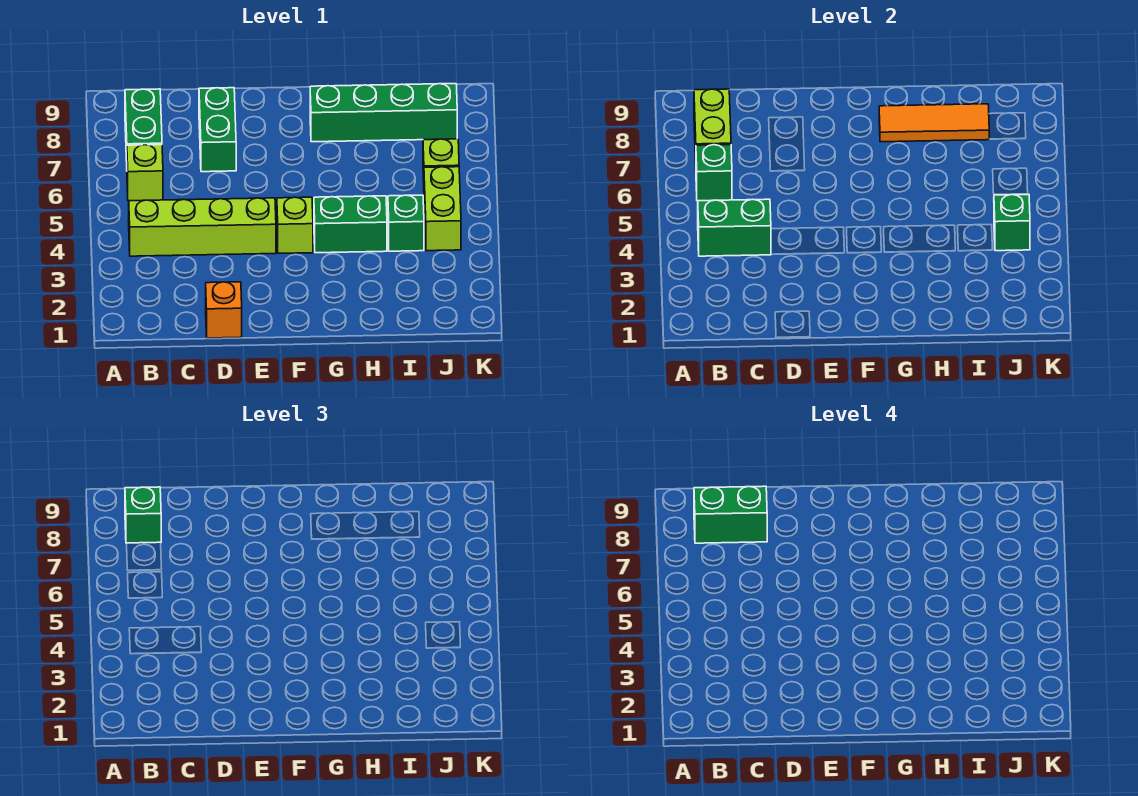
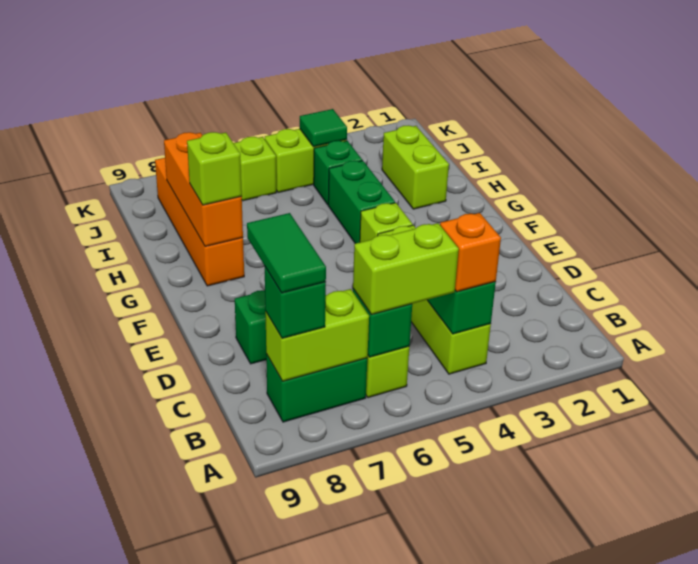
none -> lime brick B5:B6 level 3
green brick B8:C8 level 4 -> green tile B8:C8 level 4
orange brick D1 level 1 -> orange brick B4 level 3
green brick G8:J8 level 1 -> orange brick G8:J8 level 1
orange tile G8:I8 level 2 -> orange brick G8:I8 level 2
none -> lime brick G8 level 3
none -> lime brick H2:I2 level 1
green brick J4 level 2 -> green tile J4 level 2

